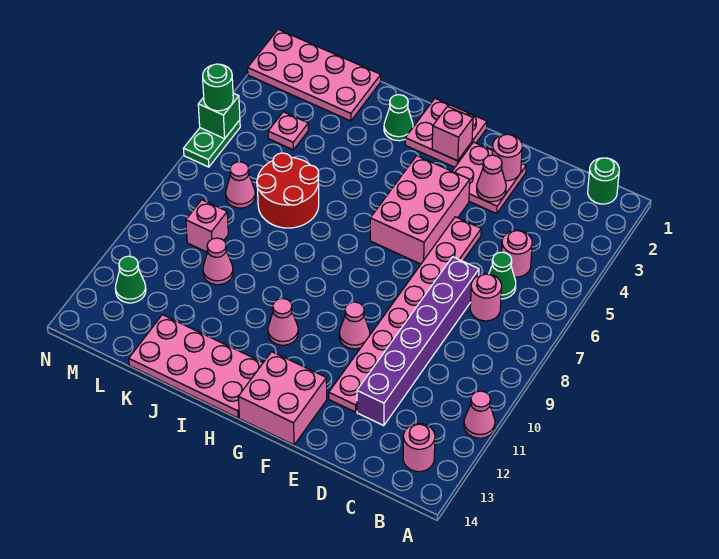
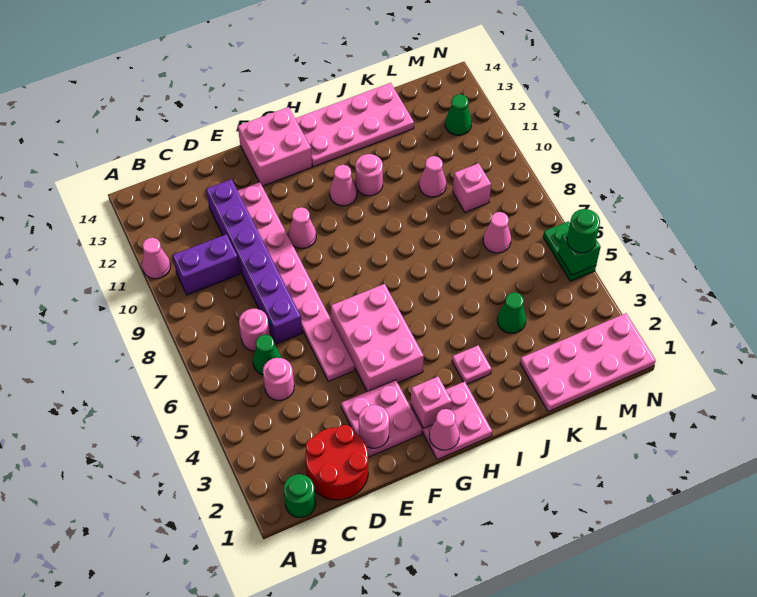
none -> purple brick B10:C10 level 1
pink round brick B13 level 1 -> pink round brick I11 level 1
pink cone E3 level 2 -> pink cone G1 level 2
green cone I2 level 1 -> green cone K4 level 1
red round brick J6:K7 level 1 -> red round brick C1:D2 level 1
pink plate L4 level 1 -> pink plate I3 level 1

